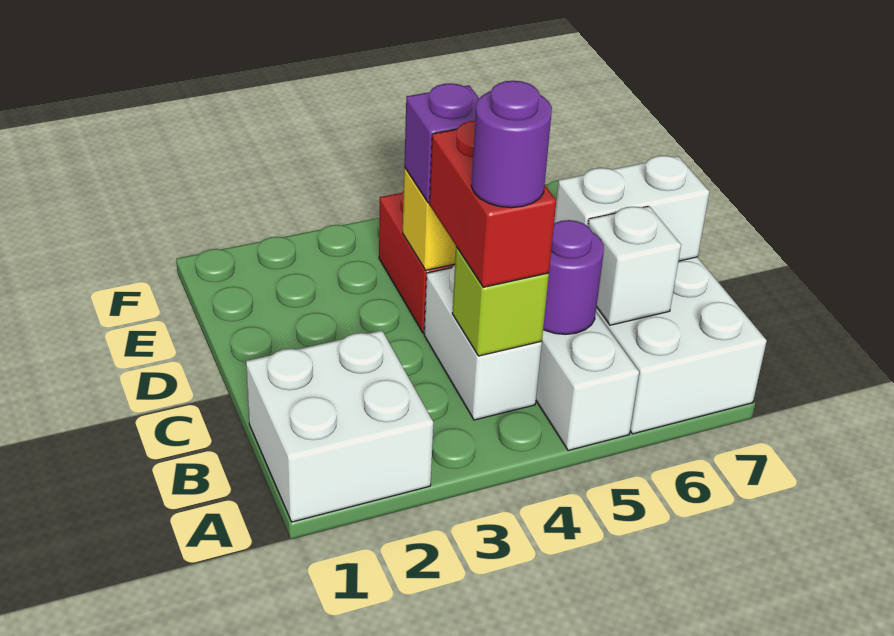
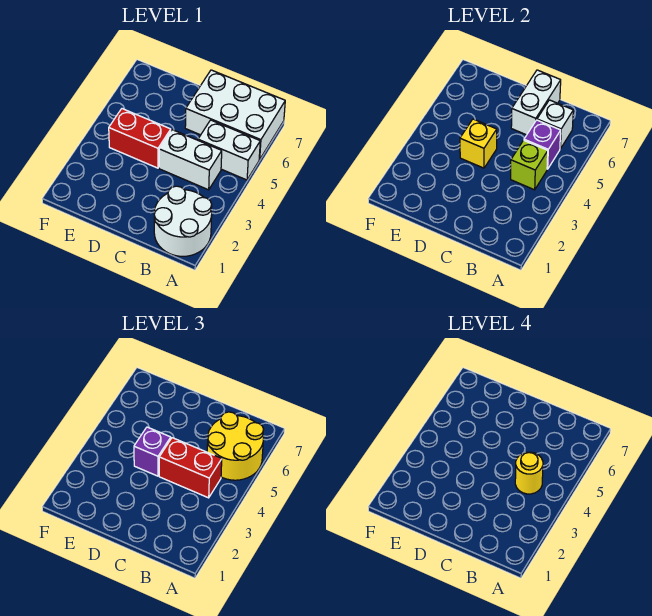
white brick A1:B2 level 1 -> white round brick A1:B2 level 1
none -> yellow round brick A5:B6 level 3
purple round brick B4 level 4 -> yellow round brick B4 level 4
purple round brick B5 level 2 -> purple brick B5 level 2

